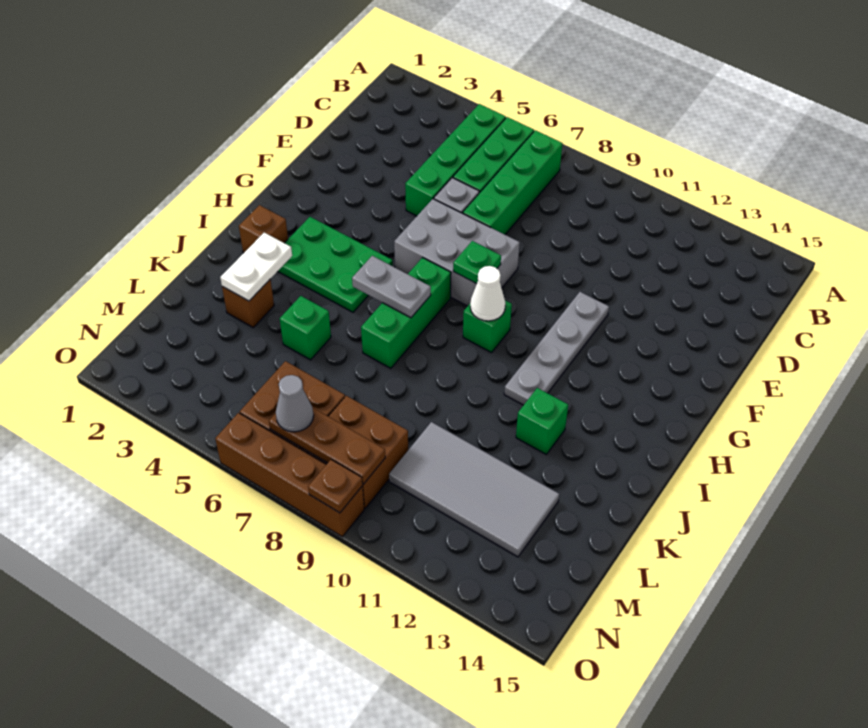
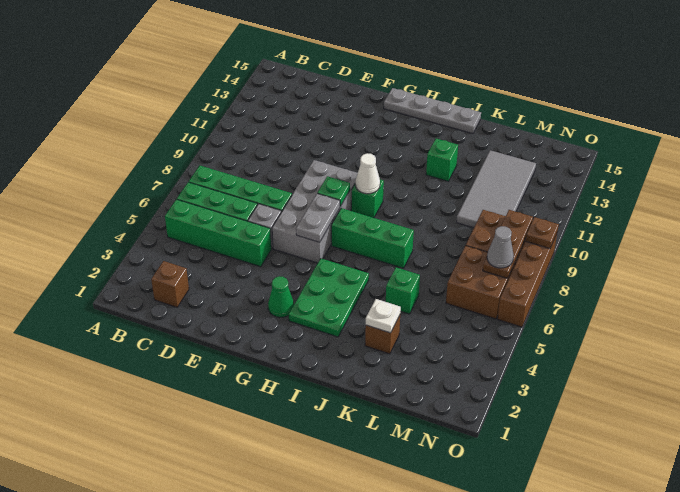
grey brick F6:G8 level 1 -> grey brick F6:G9 level 1
grey plate F11:I11 level 1 -> grey plate G15:J15 level 1
none -> green cone G3 level 1
brown brick I2 level 1 -> brown brick C2 level 1
grey plate I6:I7 level 2 -> grey plate G6:G7 level 2
white plate J3:K3 level 2 -> white plate K3 level 2

